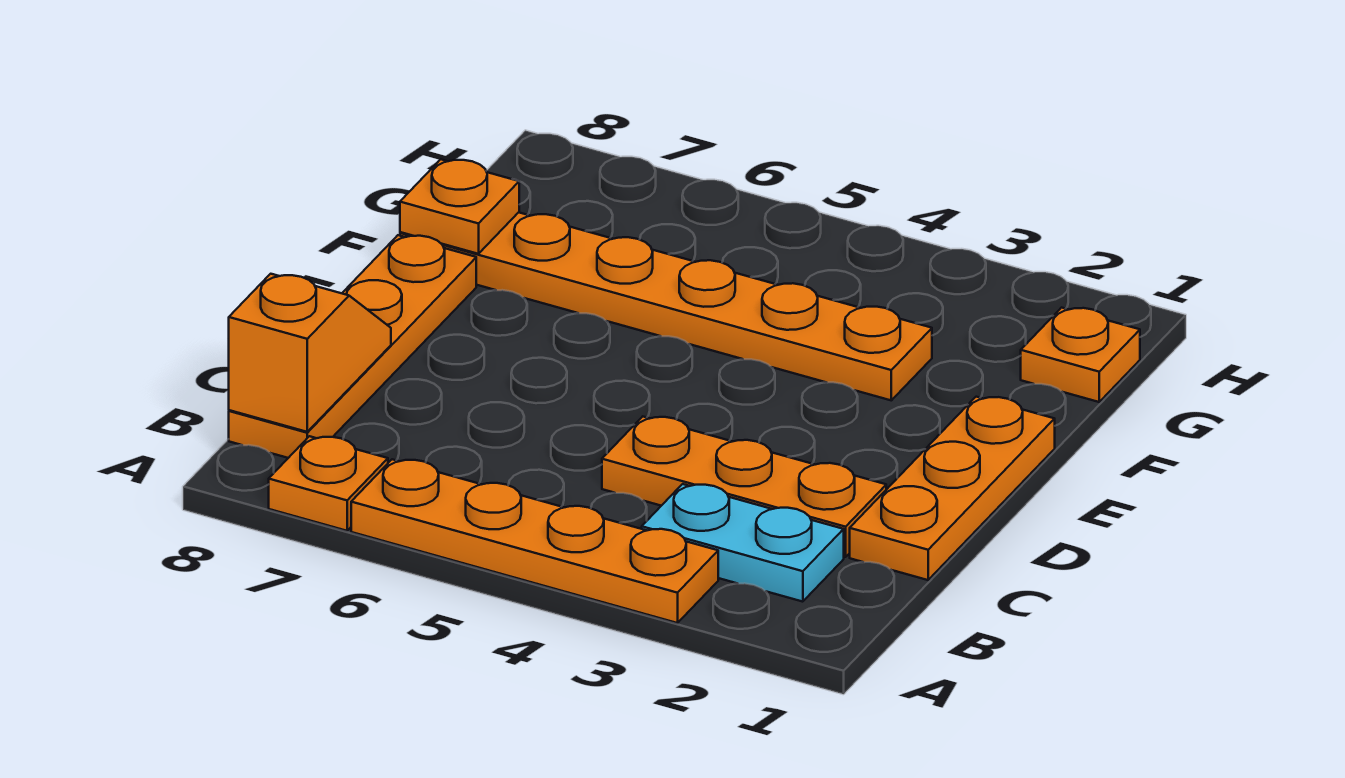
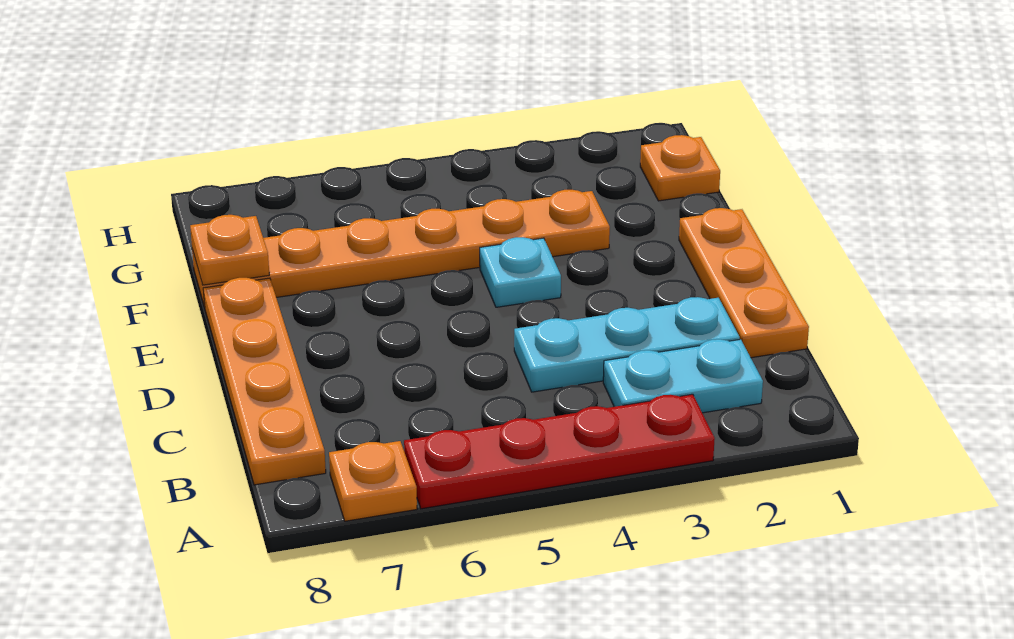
orange plate A3:A6 level 1 -> red plate A3:A6 level 1
orange slope B8:C8 level 2 top B -> none
orange plate C2:C4 level 1 -> cyan plate C2:C4 level 1
none -> cyan plate E4 level 1

